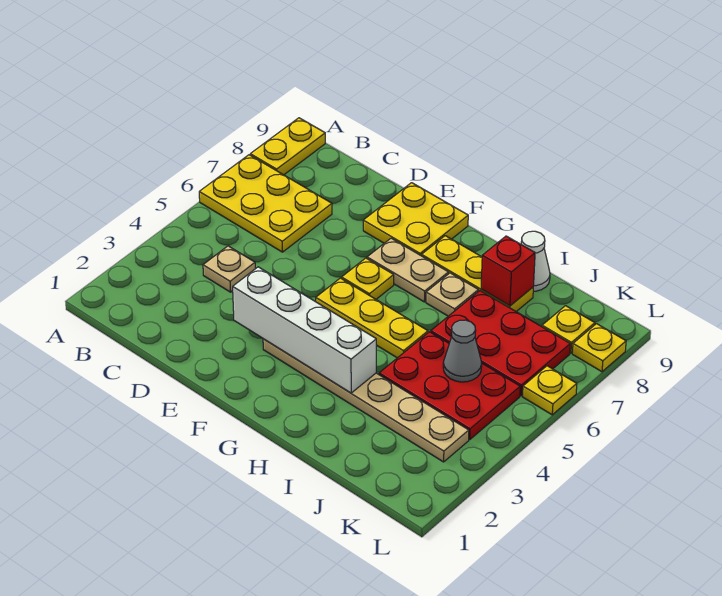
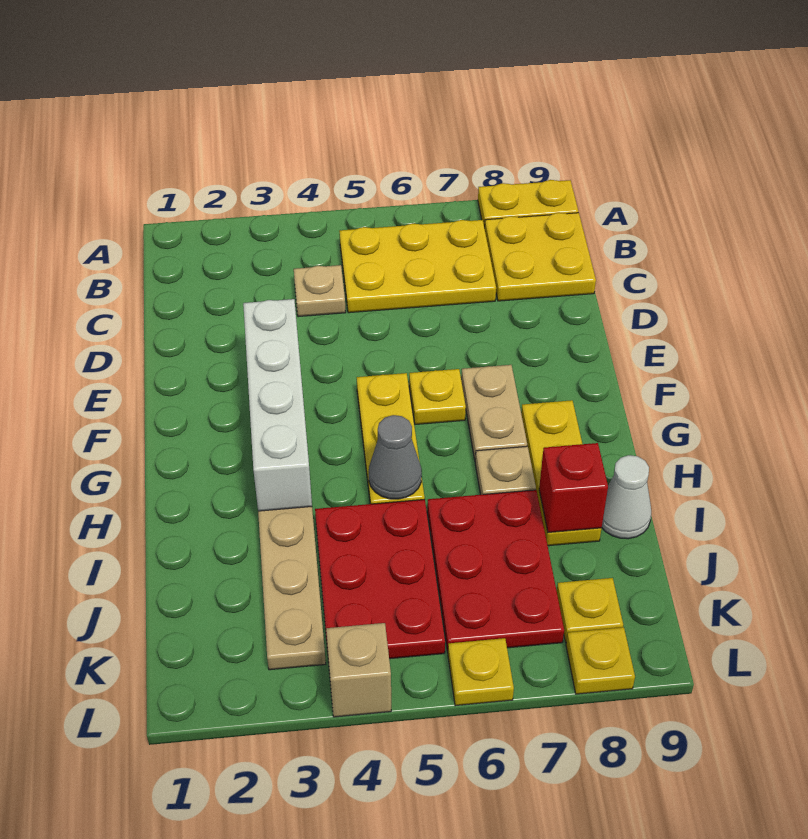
yellow plate A6:C7 level 1 -> yellow plate B5:C7 level 1
yellow plate E8:F9 level 1 -> yellow plate B8:C9 level 1
grey cone J5 level 2 -> grey cone H5 level 2
none -> tan brick L4 level 1

